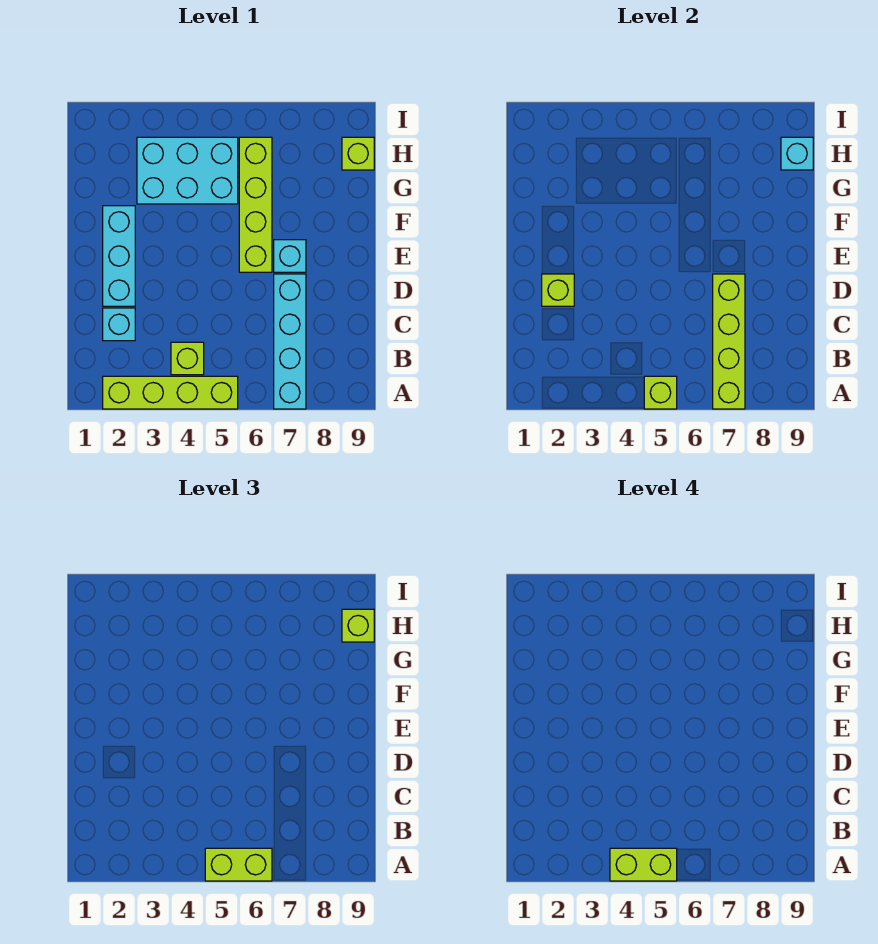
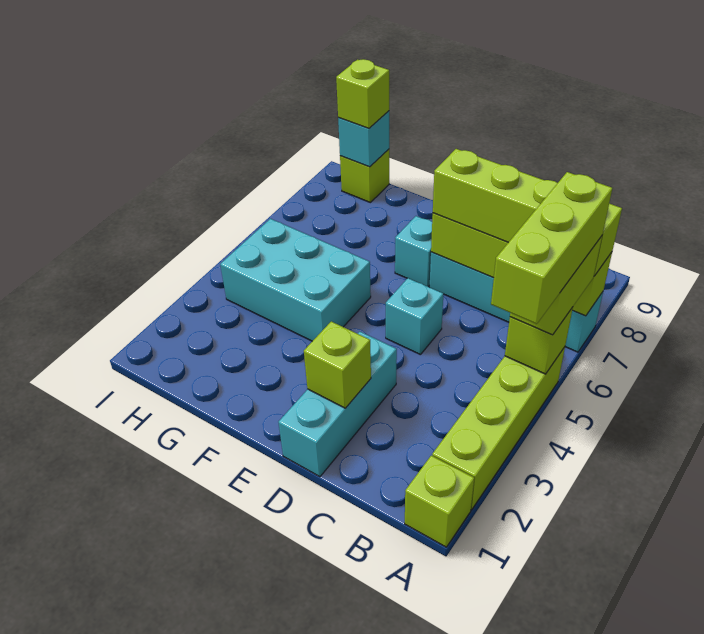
lime brick A4:A5 level 4 -> lime brick A4:A6 level 4
lime brick B4 level 1 -> lime brick A1 level 1
cyan brick C2 level 1 -> cyan brick D5 level 1
cyan brick D2:F2 level 1 -> cyan brick D1:D3 level 1
lime brick E6:H6 level 1 -> lime brick A7:D7 level 3
cyan brick G3:H5 level 1 -> cyan brick F4:H5 level 1

